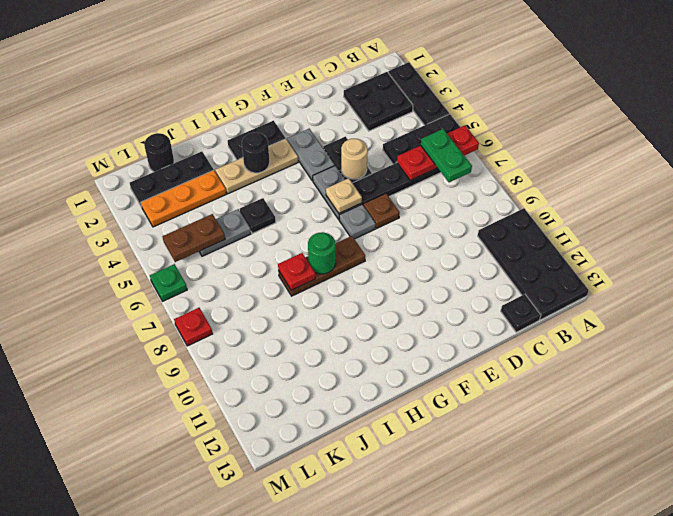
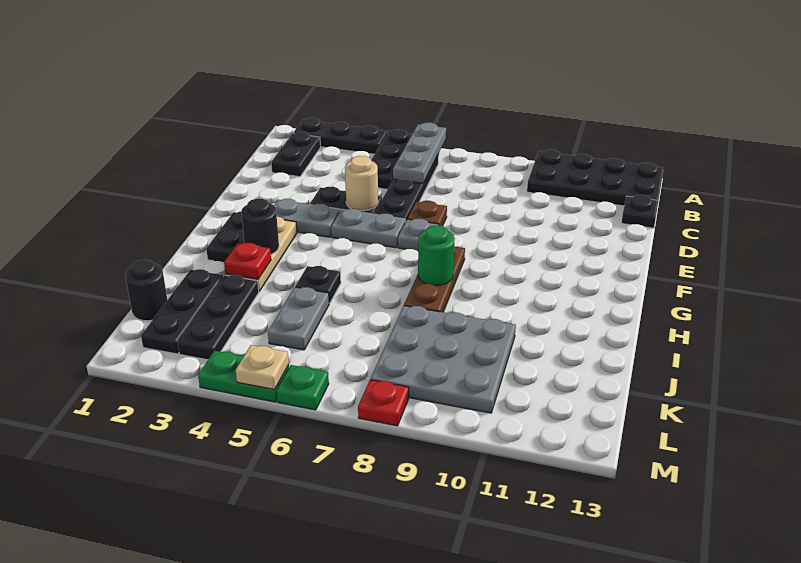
red plate A6:C6 level 2 -> grey plate A6:C6 level 2
black plate B2:C3 level 1 -> black plate B2:C2 level 1
green plate B6:B7 level 3 -> green plate M4:M5 level 1
tan plate F6 level 2 -> tan plate M5 level 2
red plate I8 level 2 -> red plate I3 level 2
orange plate J3:L3 level 1 -> black plate J3:L3 level 1
none -> grey plate J8:L10 level 1
brown plate K5:L5 level 2 -> none

